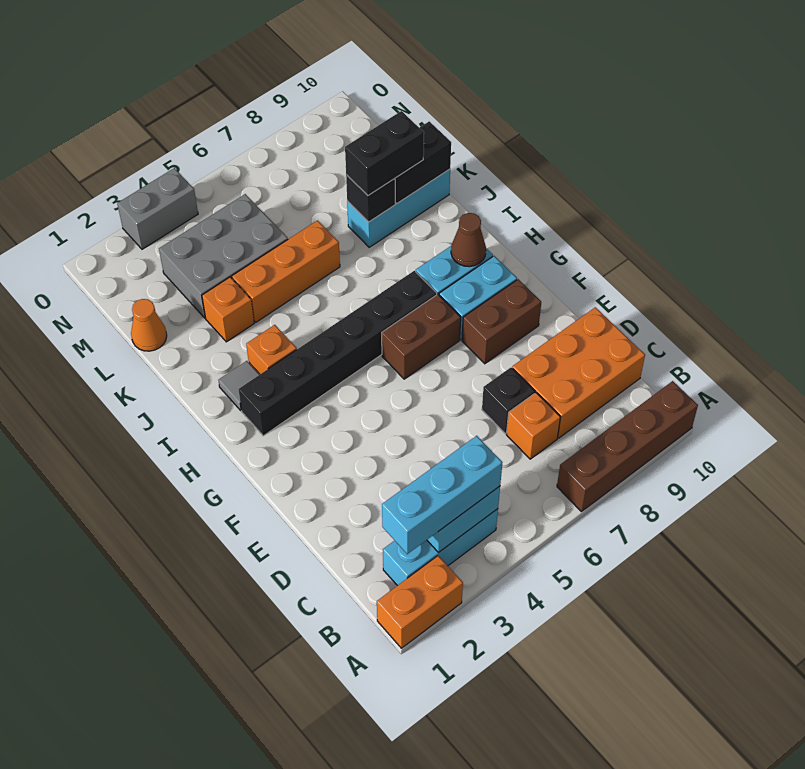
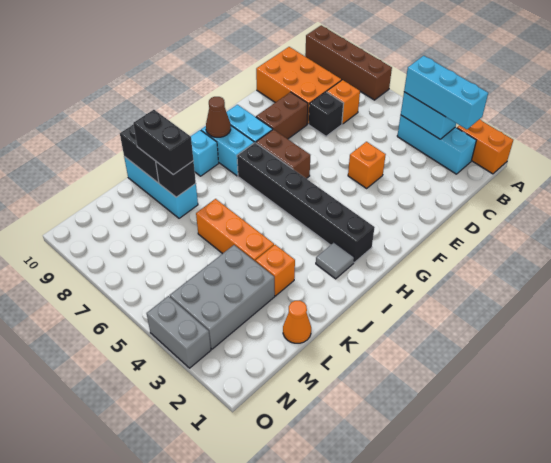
brown brick F8:F9 level 1 -> brown brick E8:F8 level 1
orange brick I3 level 1 -> orange brick E4 level 1
none -> cyan brick I9 level 1
grey brick L3:M5 level 1 -> grey brick L3:N4 level 1

